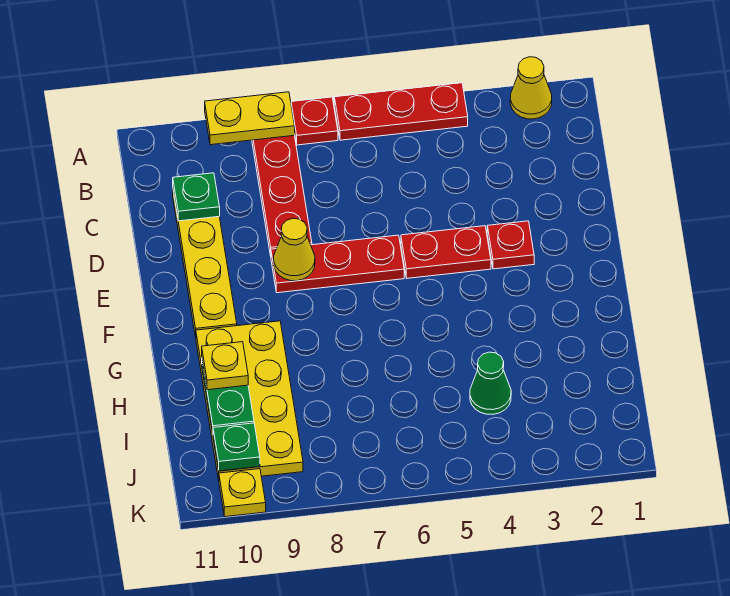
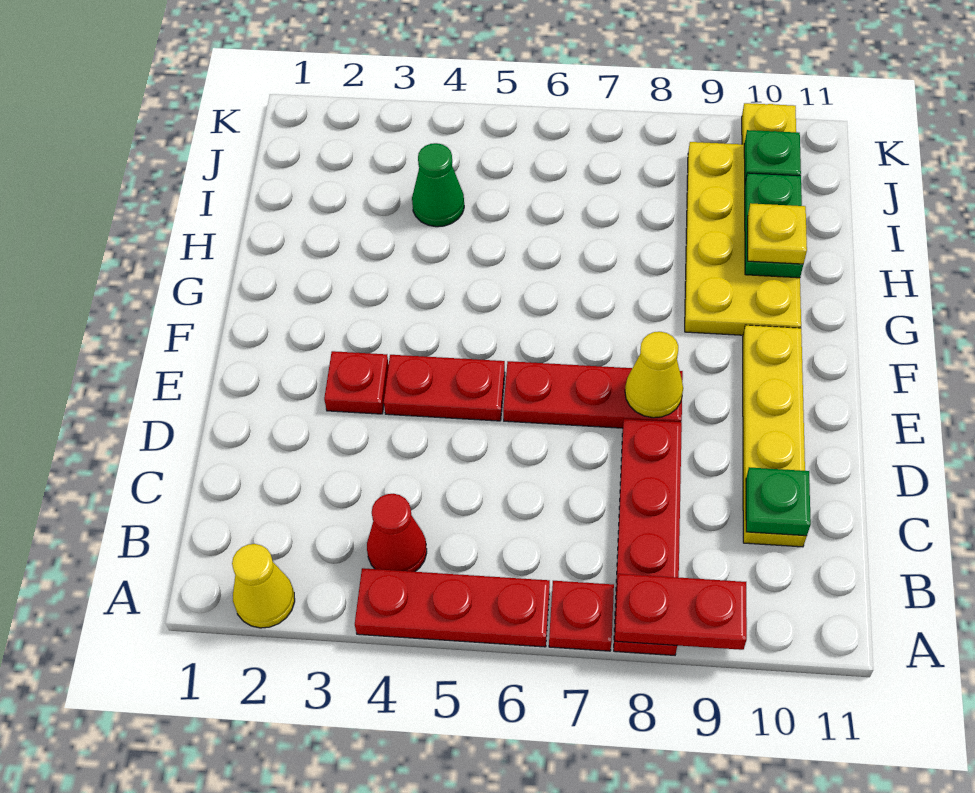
yellow plate A8:A9 level 2 -> red plate A8:A9 level 2
none -> red cone B4 level 1

